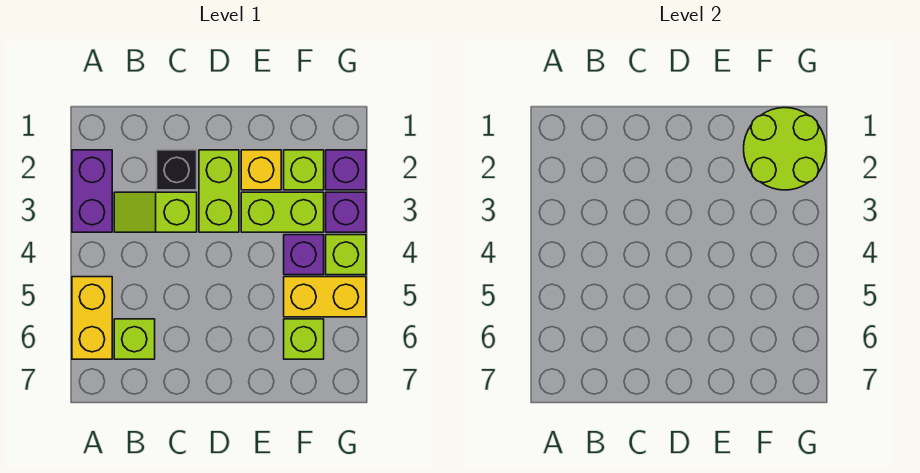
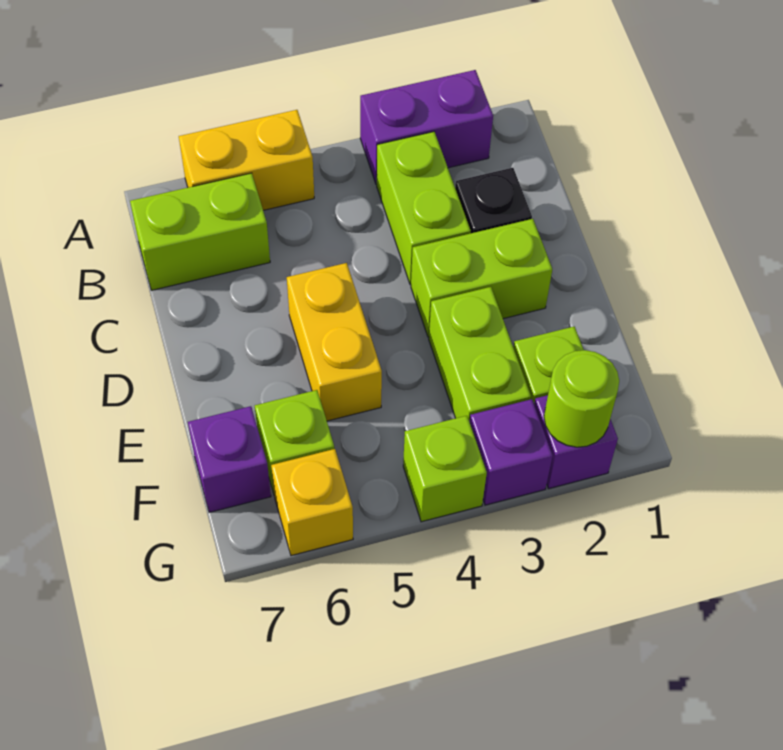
lime slope B3:C3 level 1 top C -> lime brick B3:C3 level 1
lime brick B6 level 1 -> lime brick B6:B7 level 1
yellow brick E2 level 1 -> yellow brick G6 level 1
lime round brick F1:G2 level 2 -> lime round brick G2 level 2
purple brick F4 level 1 -> purple brick F7 level 1
yellow brick F5:G5 level 1 -> yellow brick D5:E5 level 1

